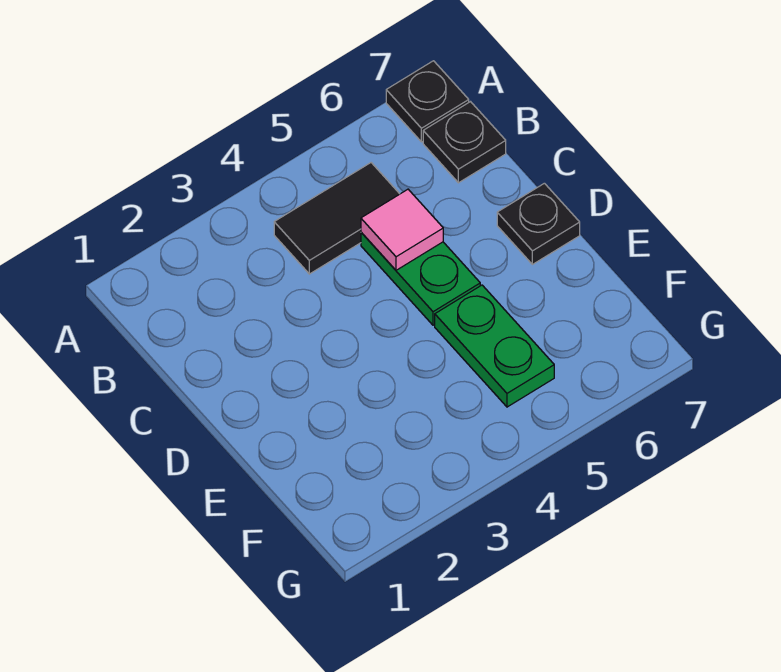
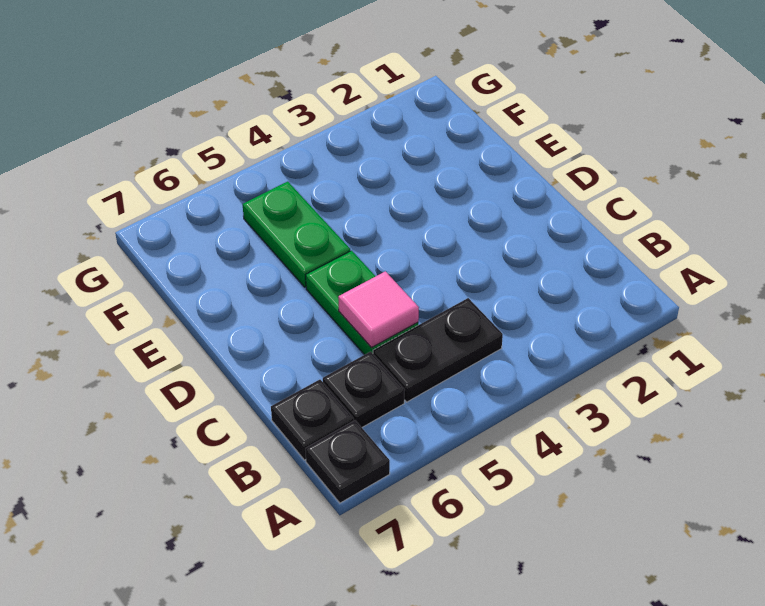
black tile B4:B5 level 1 -> black plate B4:B5 level 1
black plate D7 level 1 -> black plate B6 level 1

